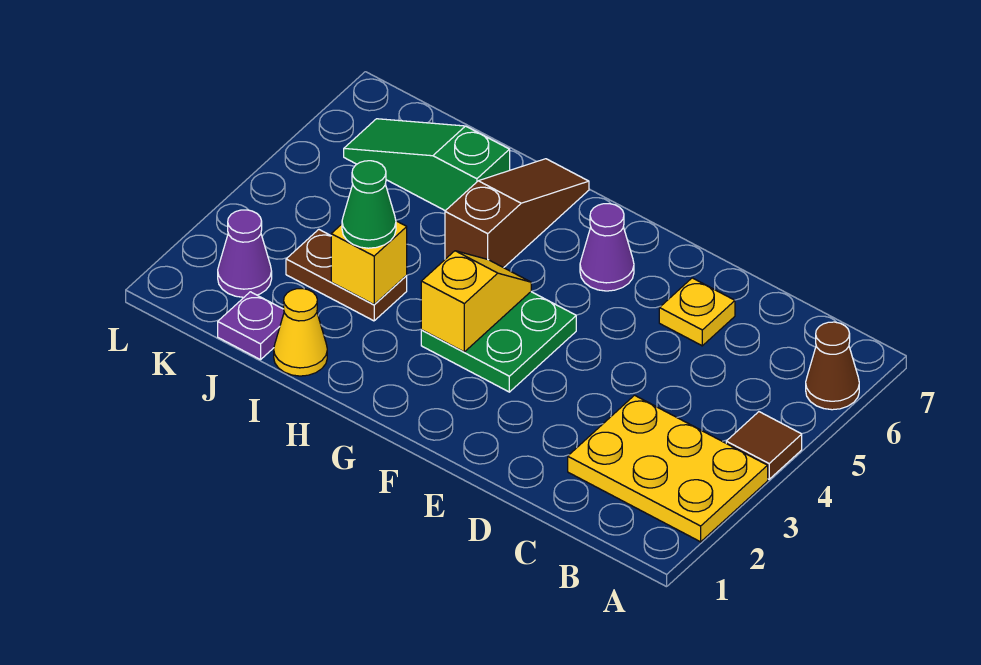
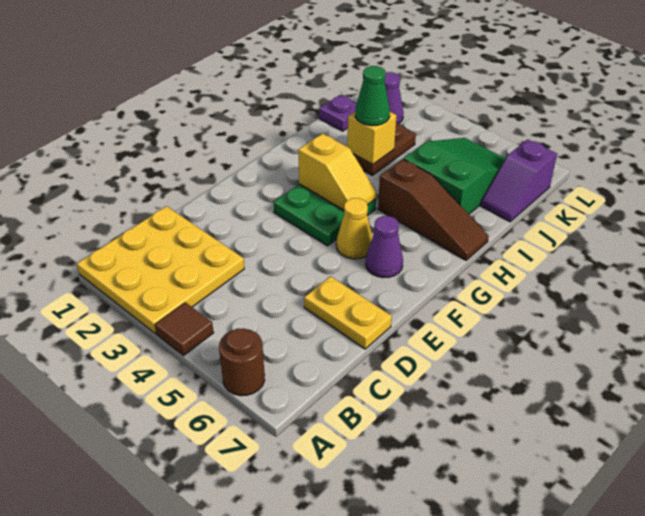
yellow plate A2:C3 level 1 -> yellow plate A1:C3 level 1
brown cone A6 level 1 -> brown round brick A6 level 1
yellow plate D6 level 1 -> yellow plate D6:D7 level 1
yellow cone I1 level 1 -> yellow cone F5 level 1
green slope I6:K6 level 1 top I -> green slope I5:K6 level 1 top I
none -> purple slope J7:K7 level 1 top K

